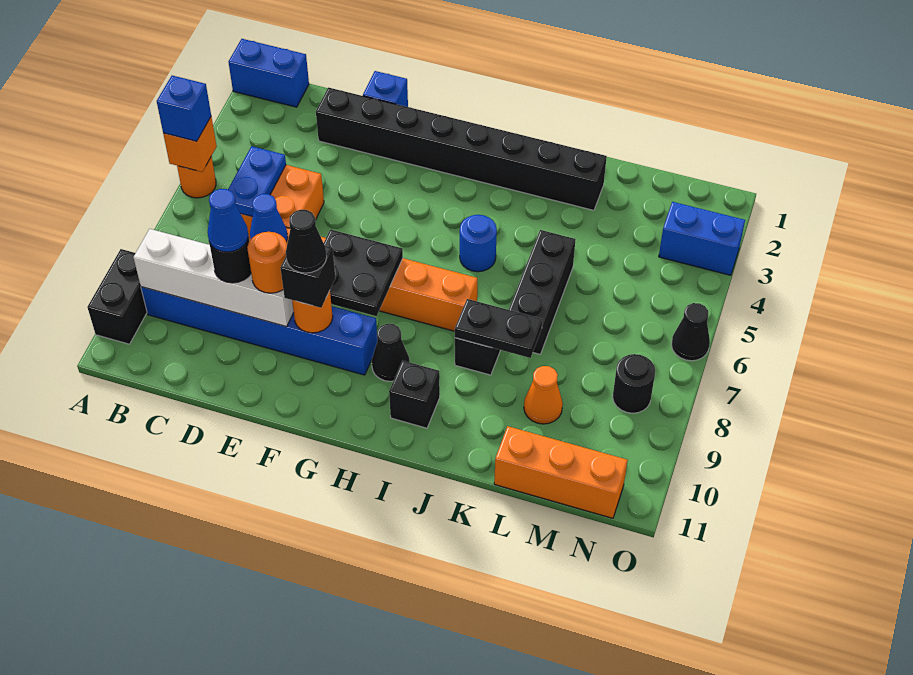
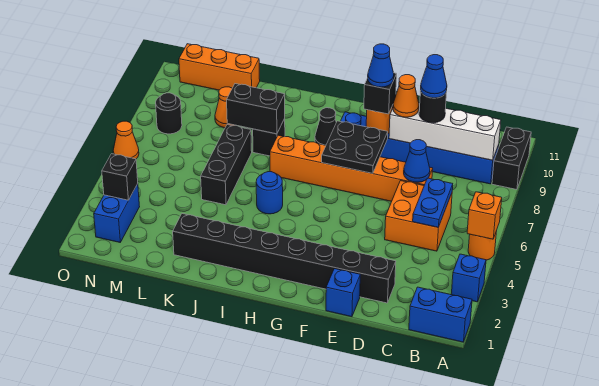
blue brick A5 level 3 -> blue brick A3 level 1
orange round brick E9 level 3 -> orange cone E9 level 3
black cone F9 level 4 -> blue cone F9 level 4
black brick I10 level 1 -> black brick N3 level 2
black plate J8:K8 level 2 -> black brick J8:K8 level 2
blue brick N3:O3 level 1 -> blue brick N2:N3 level 1
black cone O6 level 1 -> orange cone O6 level 1

